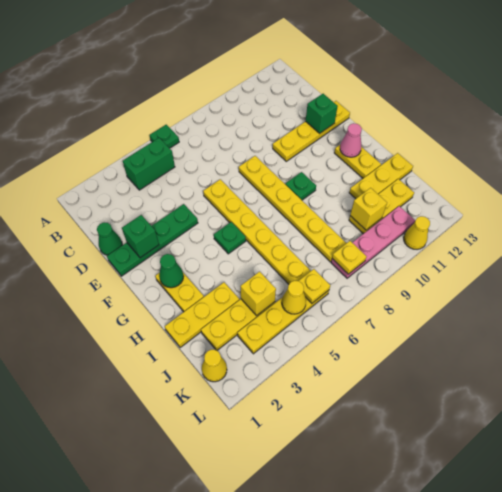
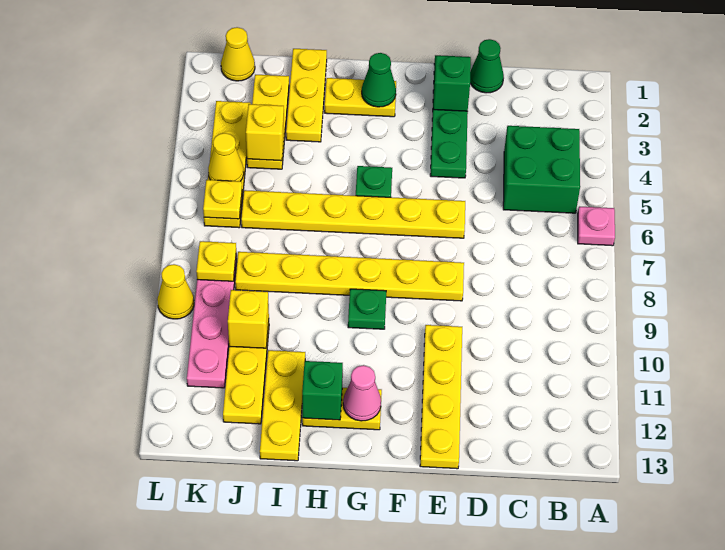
green plate A6 level 1 -> pink plate A6 level 1
green brick B4:B5 level 1 -> green brick B4:C5 level 1
green brick E12 level 2 -> green brick H12 level 2
yellow cone L11 level 1 -> yellow cone L9 level 1

